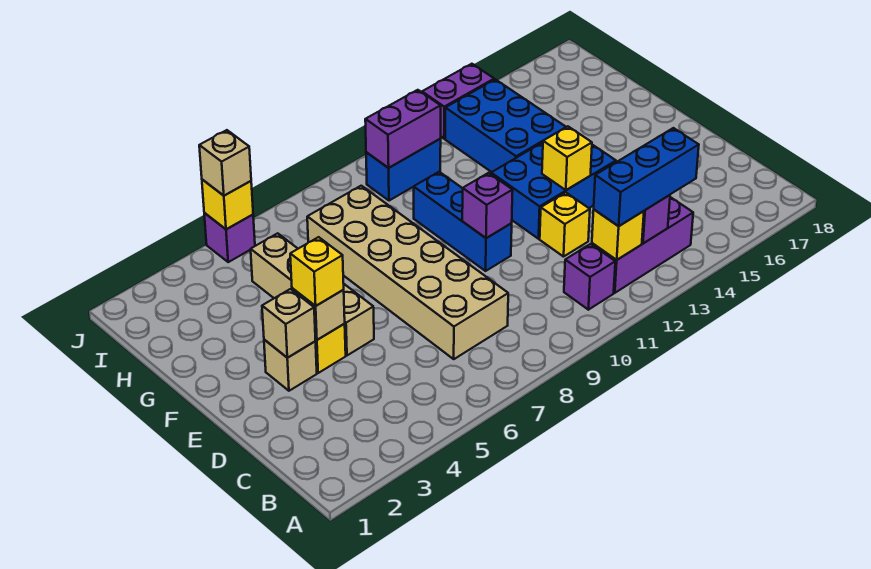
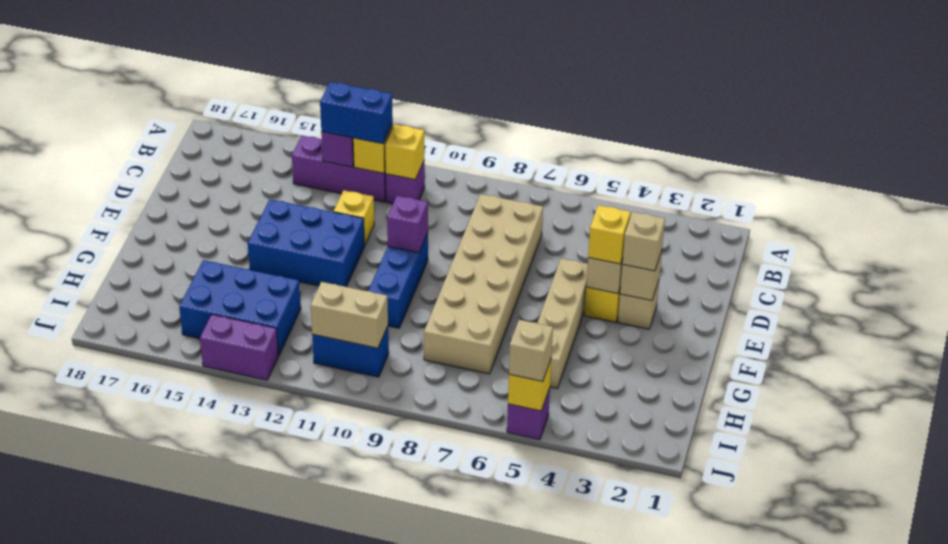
blue brick B12:B14 level 3 -> blue brick B12:B13 level 3
none -> tan brick E3 level 3
yellow brick E13 level 2 -> yellow brick B11 level 2
blue brick G13:I14 level 1 -> blue brick H13:I15 level 1
purple brick I10:I11 level 2 -> tan brick I10:I11 level 2

